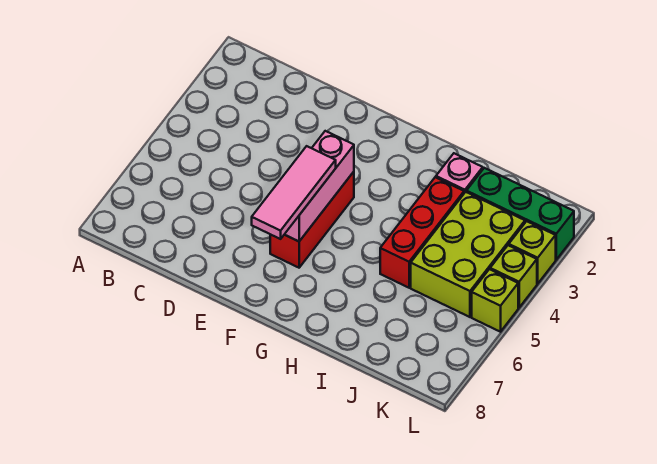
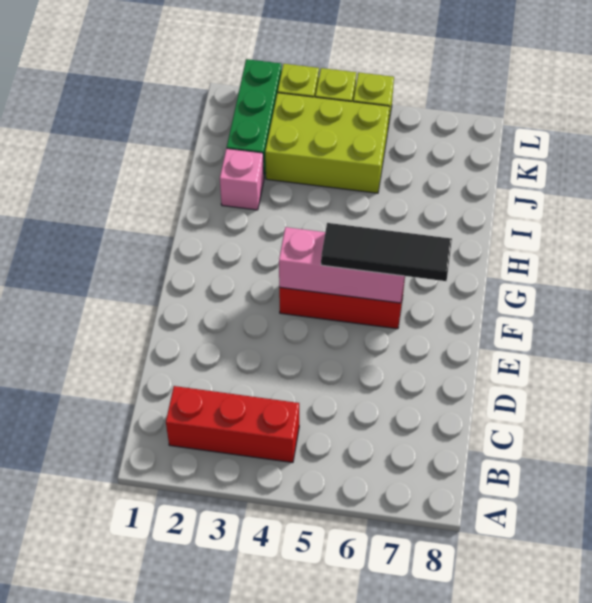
pink tile F5:F7 level 3 -> black tile F5:F7 level 3
red brick I3:I5 level 1 -> red brick B2:B4 level 1

